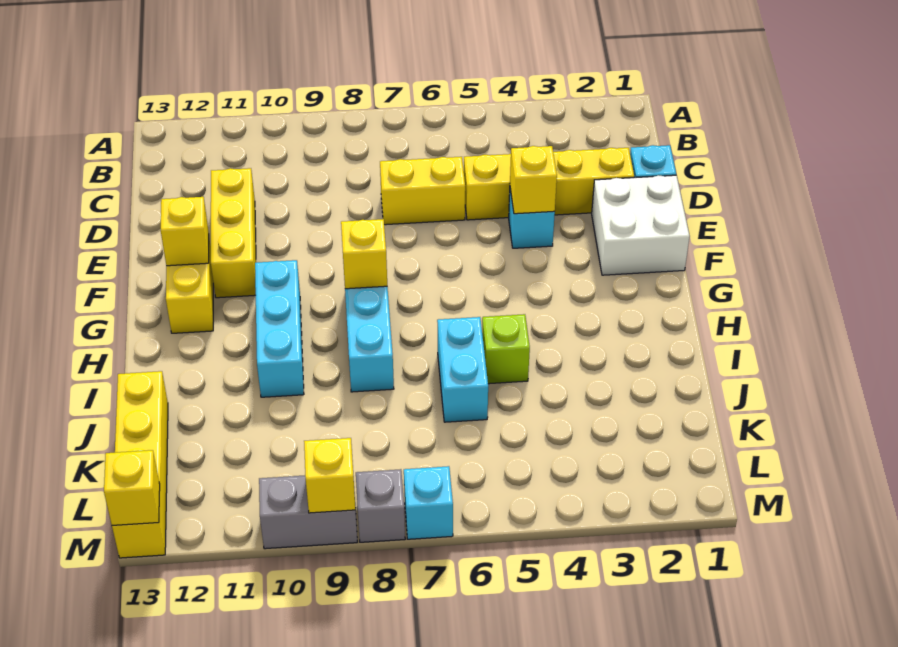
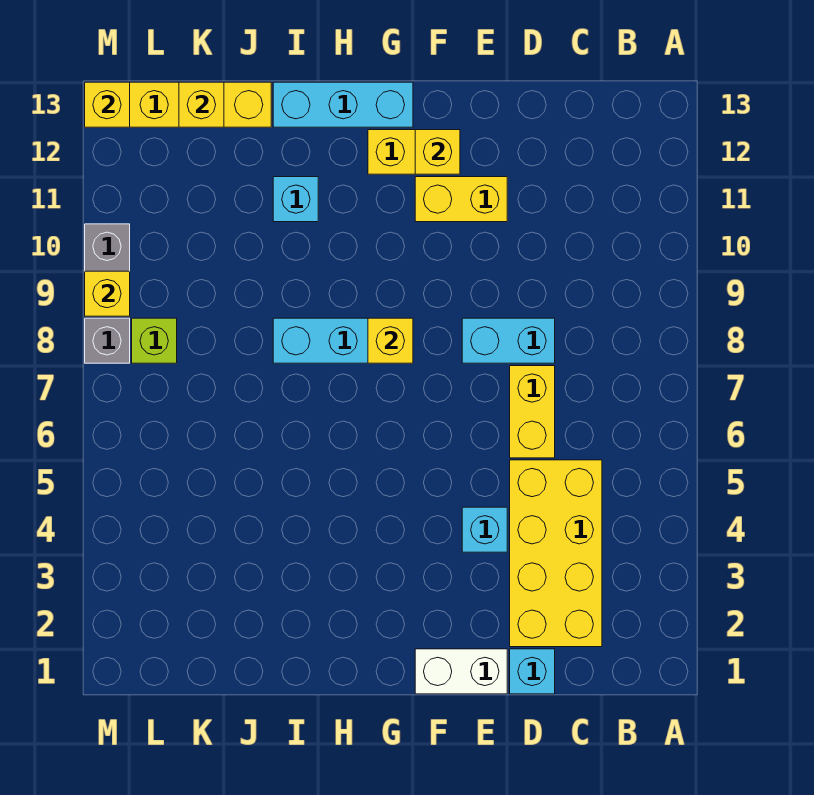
yellow brick D2:D5 level 1 -> yellow brick C2:D5 level 1
yellow brick D11:F11 level 1 -> yellow brick E11:F11 level 1
white brick E1:F2 level 1 -> white brick E1:F1 level 1
yellow brick E4 level 2 -> yellow brick K13 level 2
cyan brick G10:I10 level 1 -> cyan brick G13:I13 level 1
lime brick I5 level 1 -> lime brick L8 level 1
cyan brick I6:J6 level 1 -> cyan brick D8:E8 level 1
cyan brick M7 level 1 -> cyan brick I11 level 1

